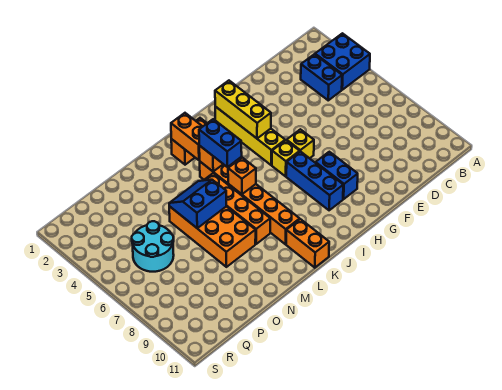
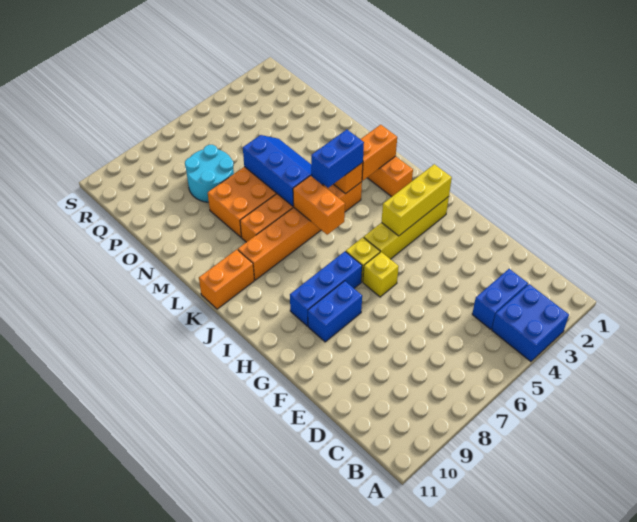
orange brick K6 level 2 -> orange brick J6:K6 level 2
blue slope M5:N6 level 2 top 6 -> blue slope L5:N6 level 2 top 6
cyan round brick P5:Q6 level 1 -> cyan round brick O7:P8 level 1

